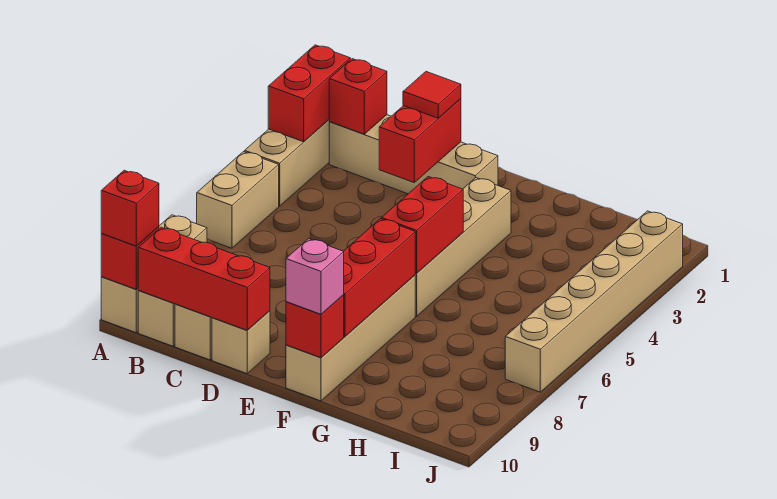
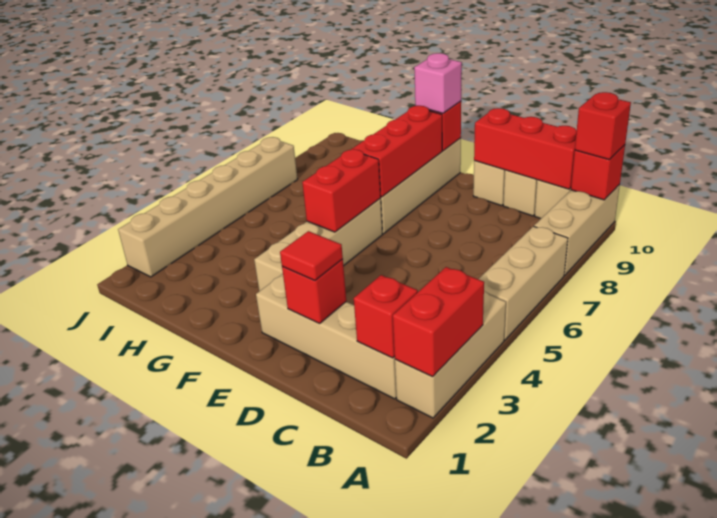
tan brick A5:A6 level 1 -> tan brick A5:A7 level 1
red brick D2:D3 level 2 -> red brick D2 level 2

